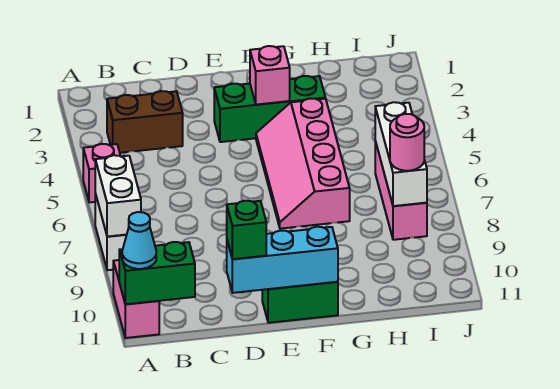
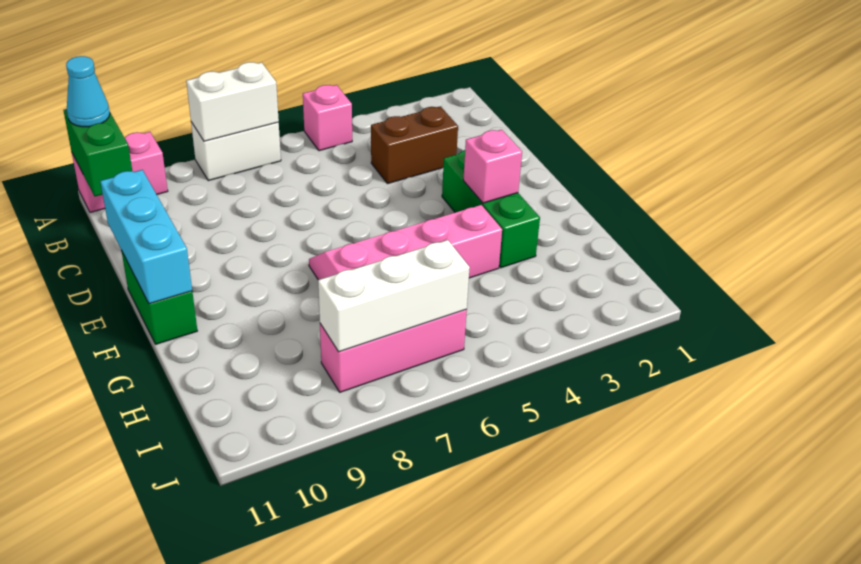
brown brick B3:C3 level 1 -> brown brick C3:C4 level 1
green brick D11 level 3 -> none
pink round brick I8 level 3 -> none

